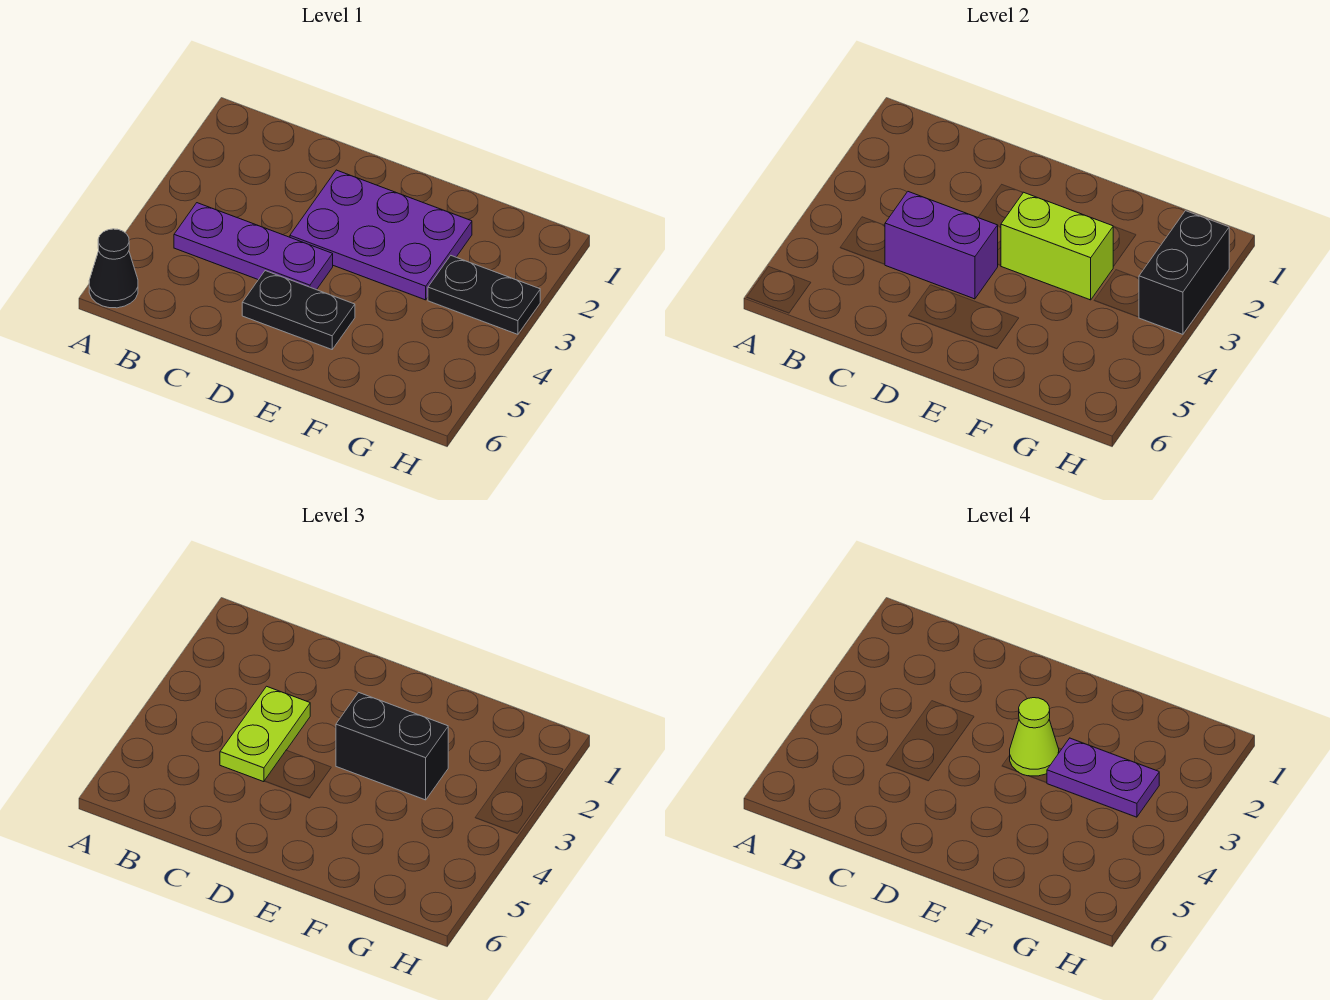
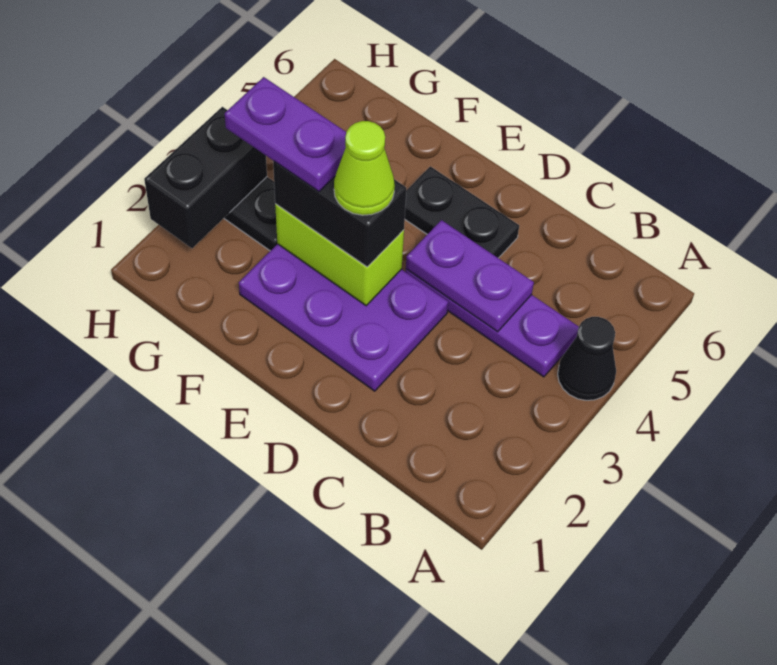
black cone A6 level 1 -> black cone A4 level 1
lime plate C3:C4 level 3 -> none
purple brick C4:D4 level 2 -> purple plate C4:D4 level 2

